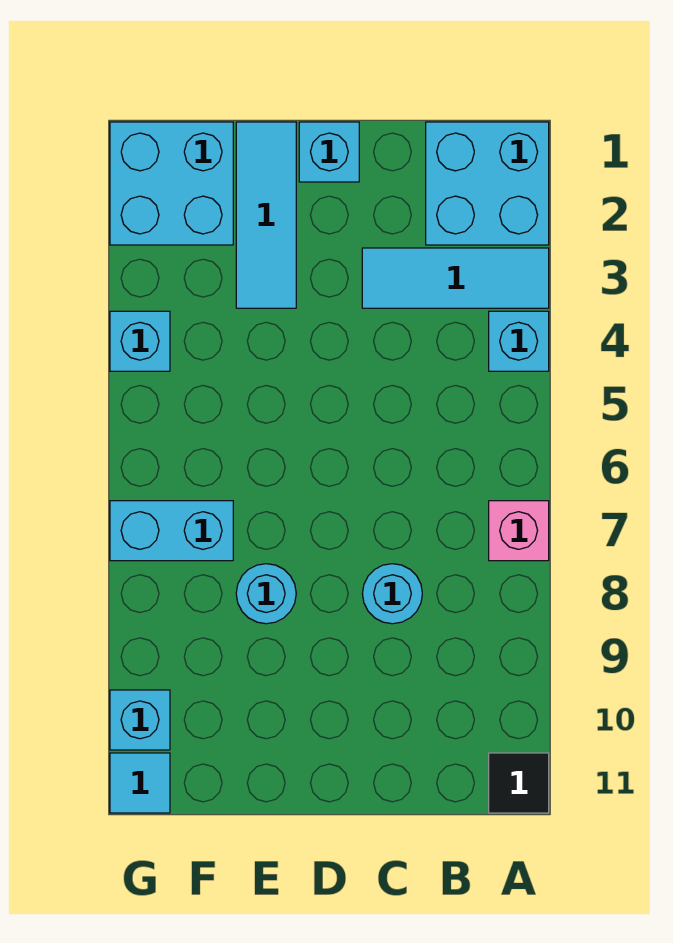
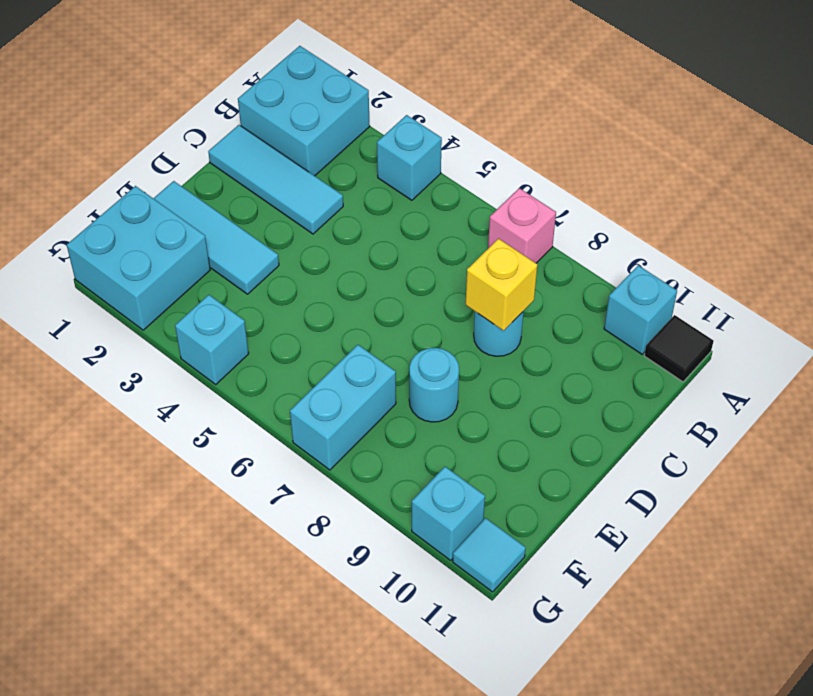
cyan tile A3:C3 level 1 -> cyan tile C1:C3 level 1
none -> yellow brick C8 level 2
cyan brick D1 level 1 -> cyan brick A10 level 1

